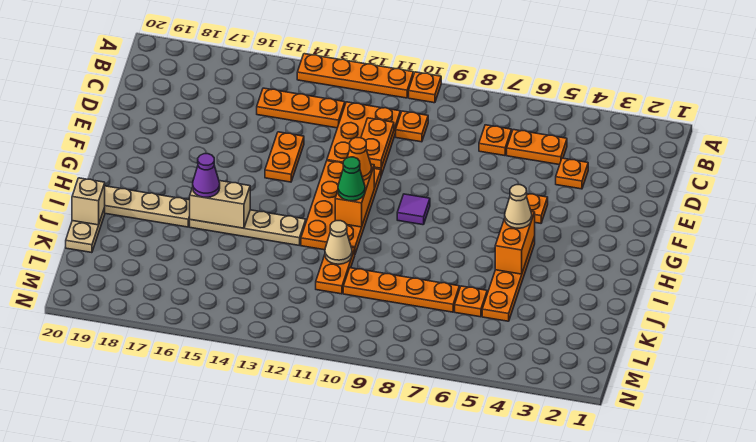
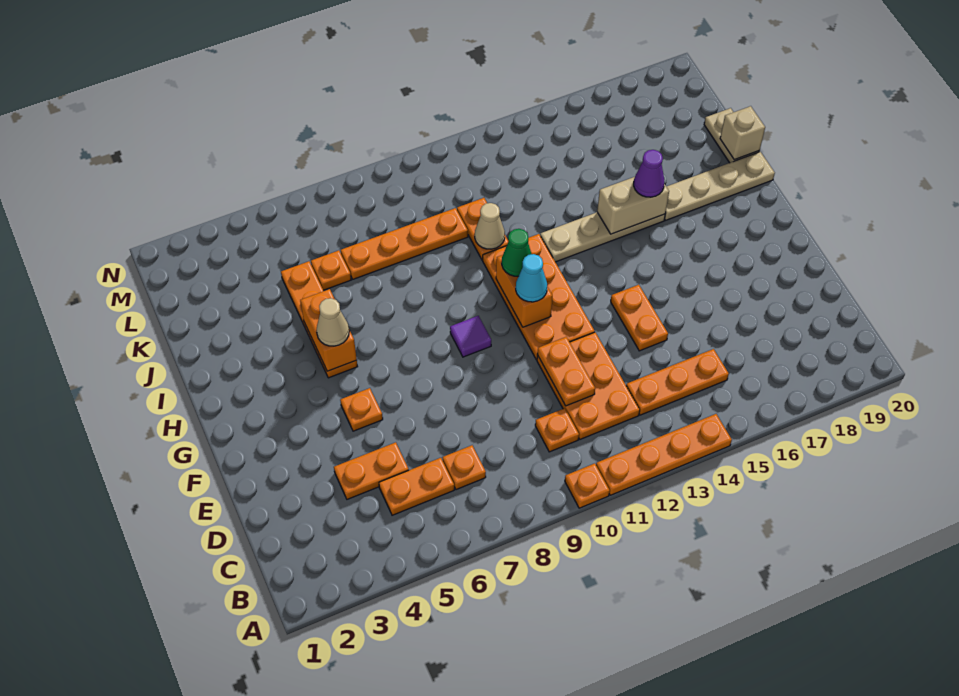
orange plate D4 level 1 -> orange plate D4:D5 level 1
orange cone G11 level 3 -> cyan cone G11 level 3

